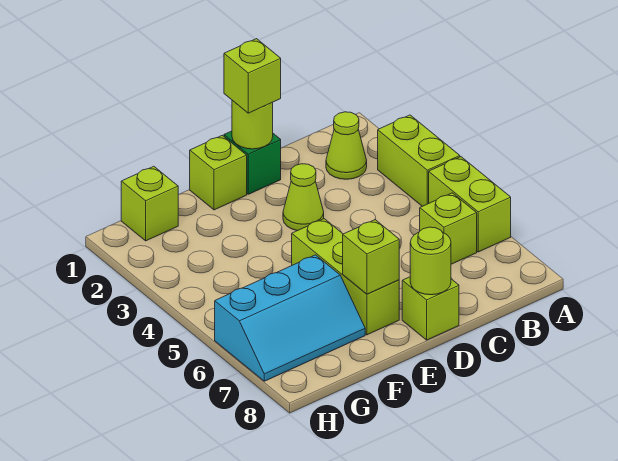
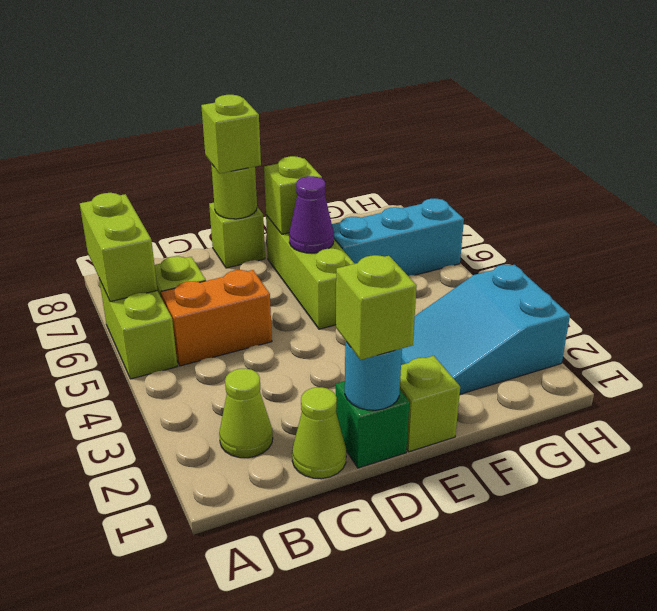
lime brick A3:A4 level 1 -> lime brick A6:A7 level 2
none -> orange brick B5:C5 level 1
lime round brick D1 level 2 -> cyan round brick D1 level 2
lime cone D3 level 1 -> lime cone C1 level 1
none -> purple cone E6 level 2
none -> cyan slope F2:H3 level 1 top H
lime brick G1 level 1 -> lime brick D8 level 3

